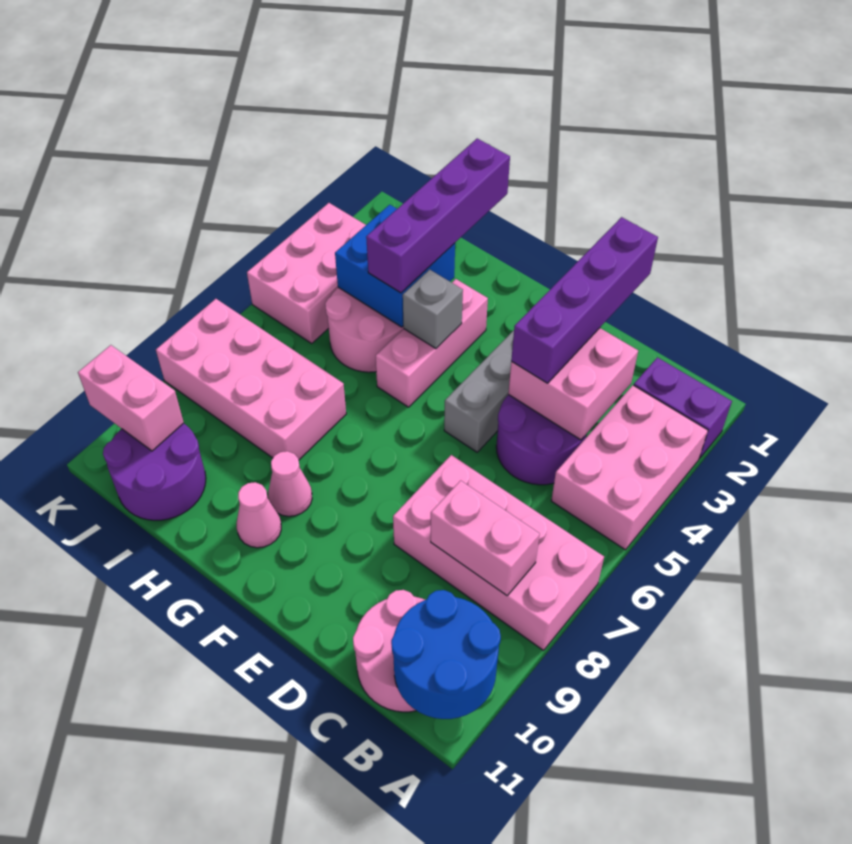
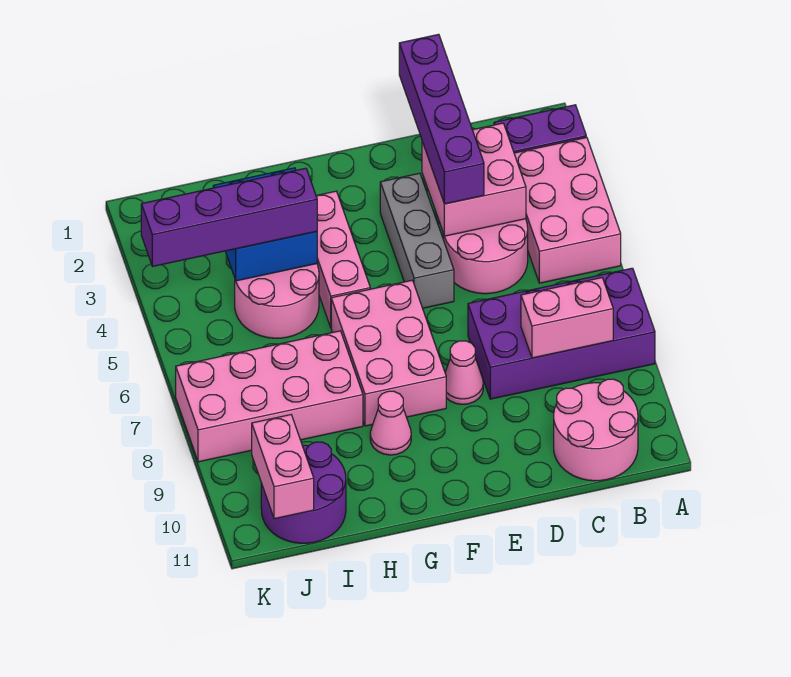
pink brick A7:D8 level 1 -> purple brick A7:D8 level 1
blue round brick A10:B11 level 2 -> none
purple round brick C4:D5 level 1 -> pink round brick C4:D5 level 1
grey brick G4 level 2 -> none
pink cone G10 level 1 -> pink cone E8 level 1
purple brick H1:H4 level 3 -> purple brick H4:K4 level 3
pink brick J3:K5 level 1 -> pink brick F6:G8 level 1
pink brick J10:K10 level 2 -> pink brick J10:J11 level 2

